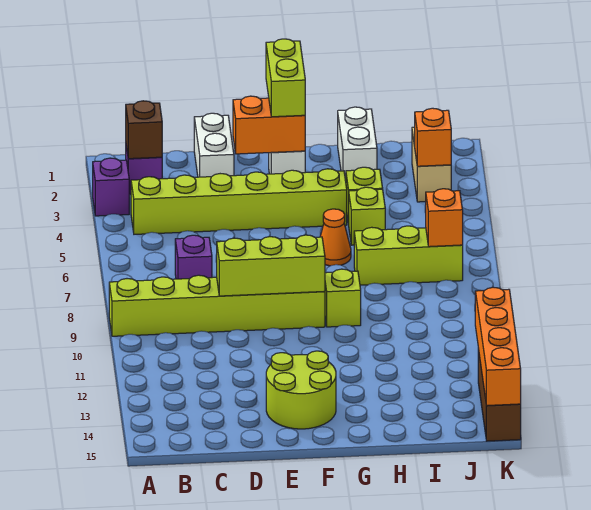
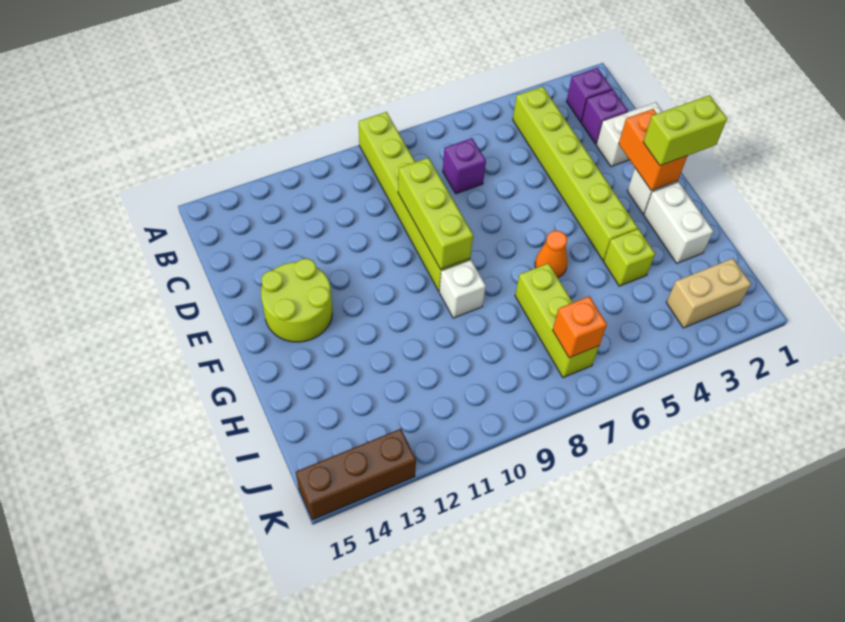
purple brick A3 level 1 -> purple brick C2 level 1
brown brick B2 level 2 -> none
lime brick G9 level 1 -> white brick G9 level 1
white brick H1:H2 level 1 -> white brick G2:H2 level 1
lime brick H5 level 1 -> none
orange brick J3 level 2 -> none
orange brick K12:K15 level 2 -> none

